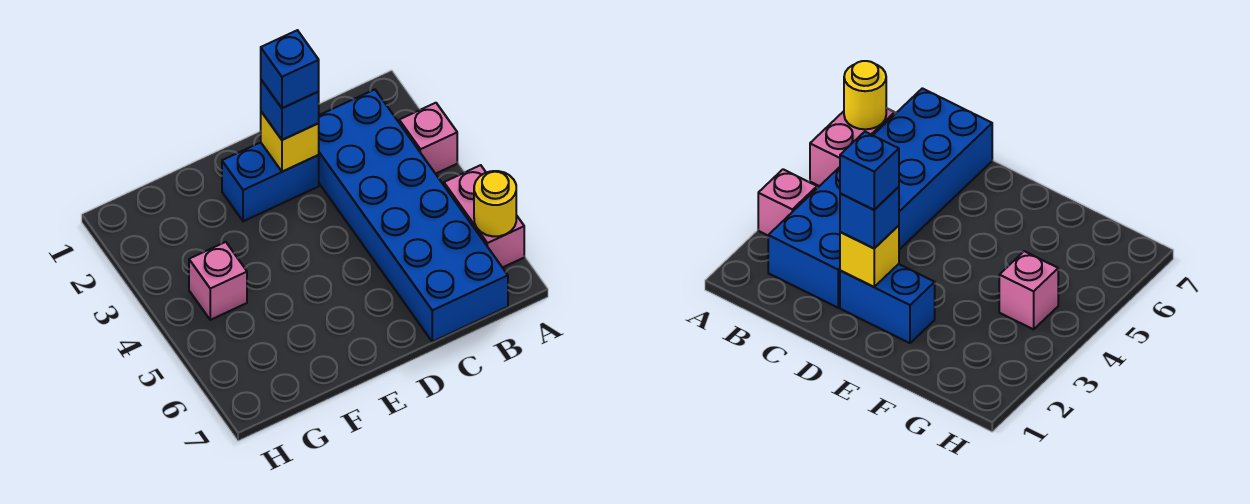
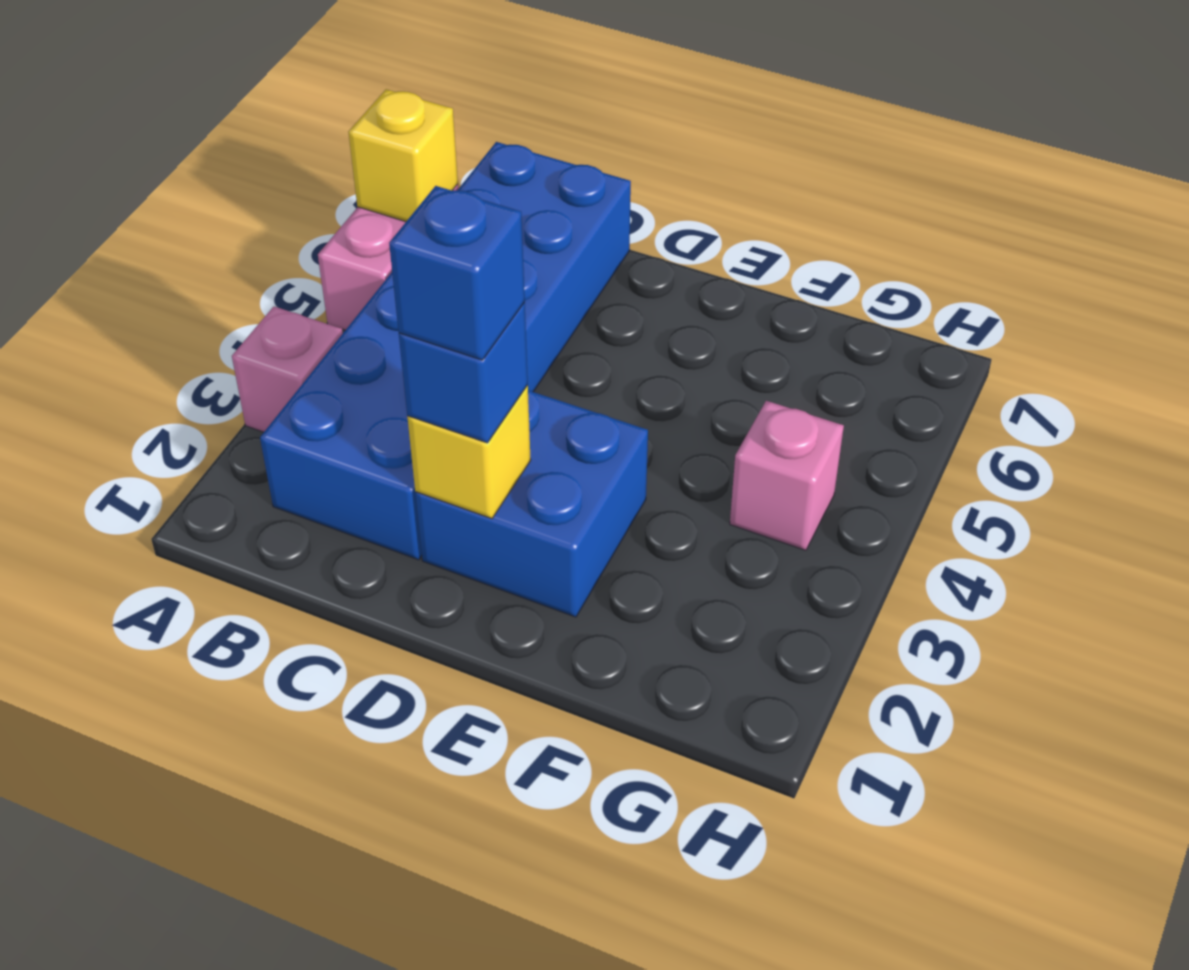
yellow round brick A6 level 2 -> yellow brick A6 level 2
blue brick D2:E2 level 1 -> blue brick D2:E3 level 1

